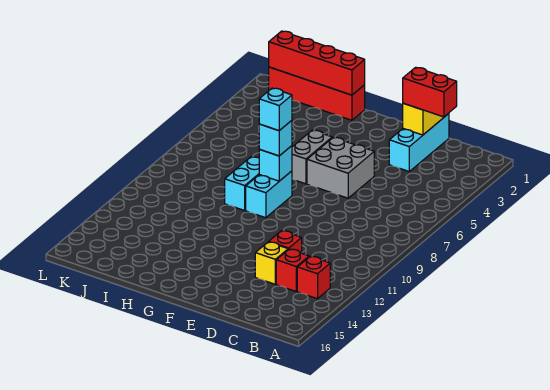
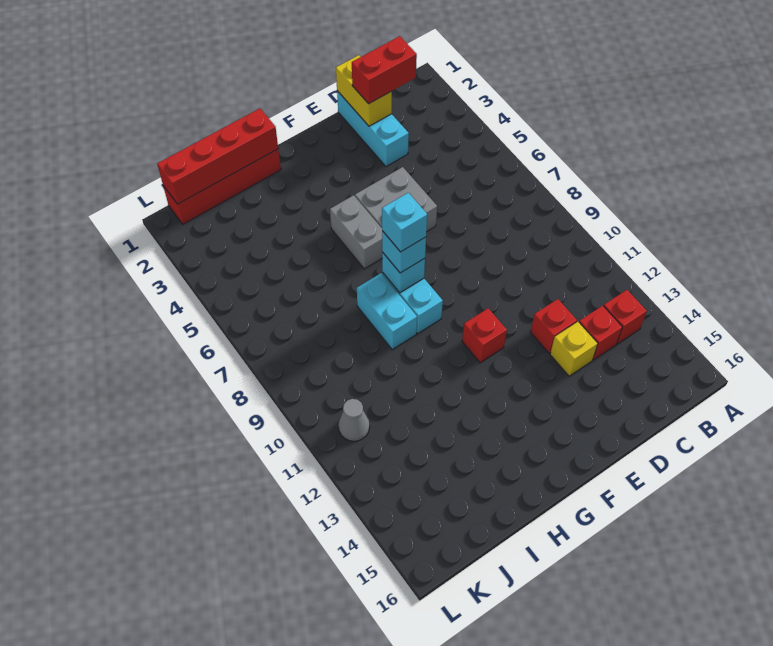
none -> red brick F11 level 1
none -> grey cone K11 level 1

